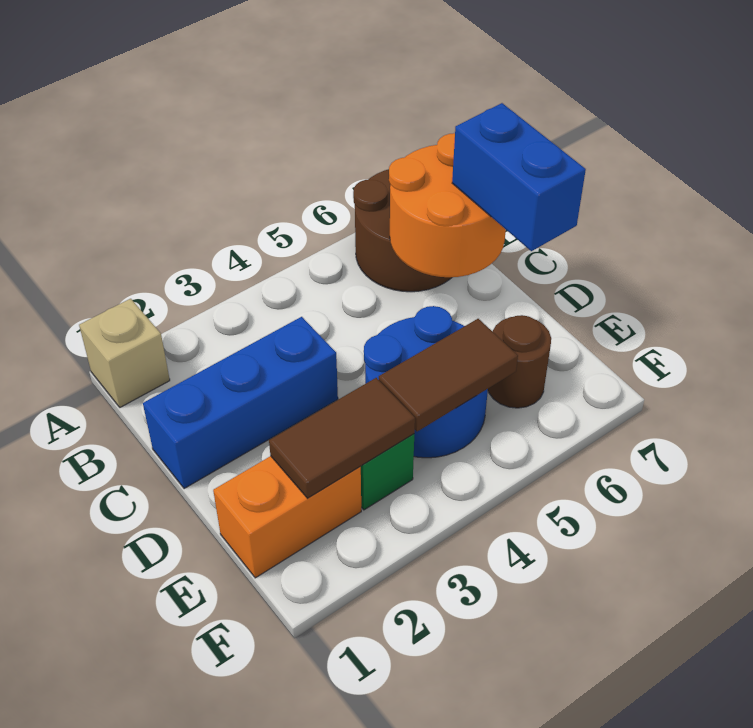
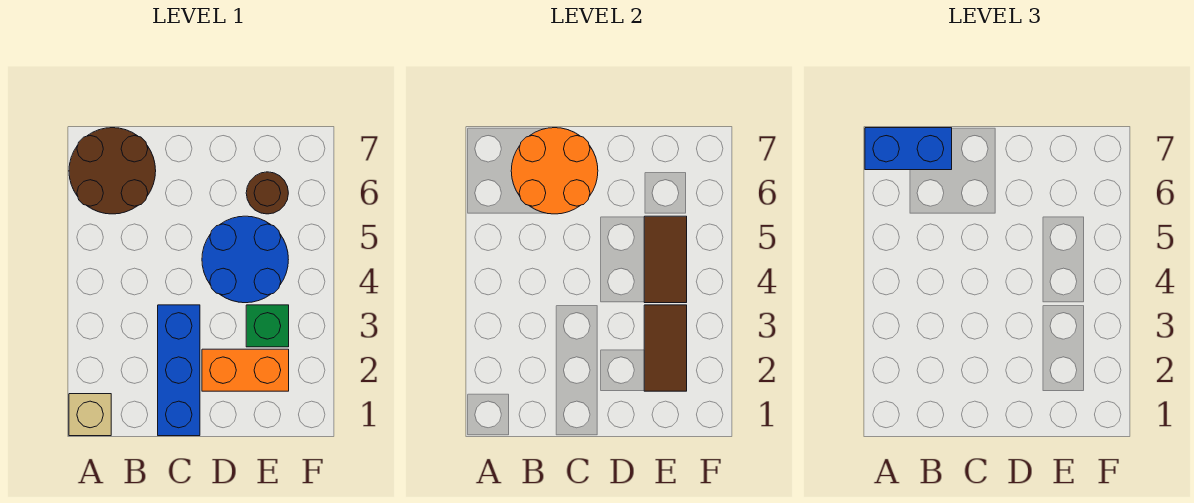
blue brick C7:D7 level 3 -> blue brick A7:B7 level 3
orange brick E1:E2 level 1 -> orange brick D2:E2 level 1

